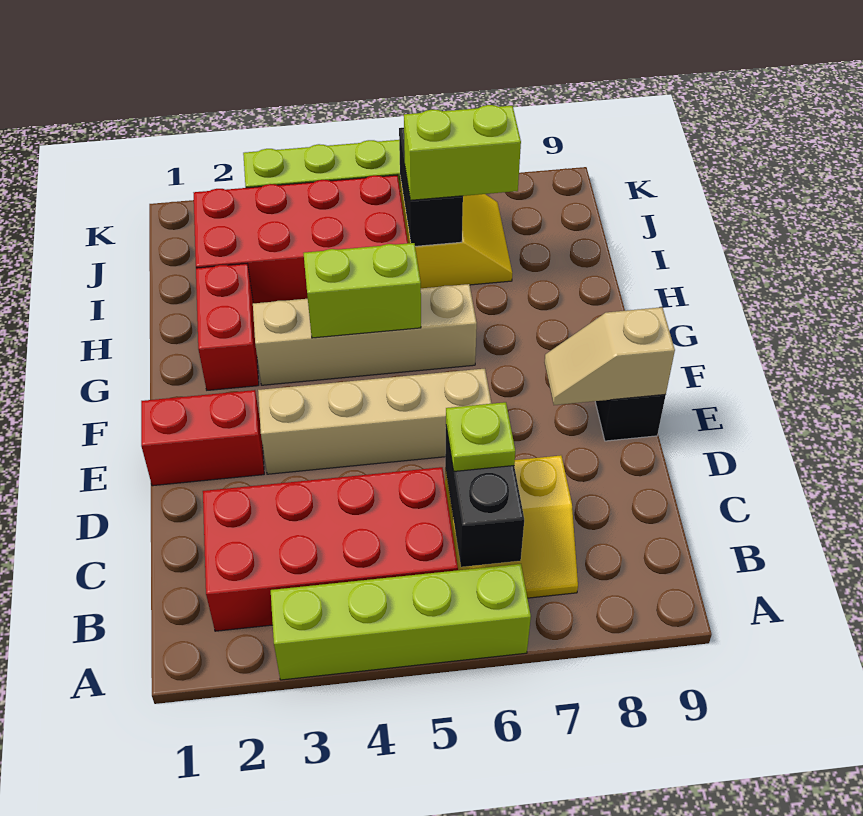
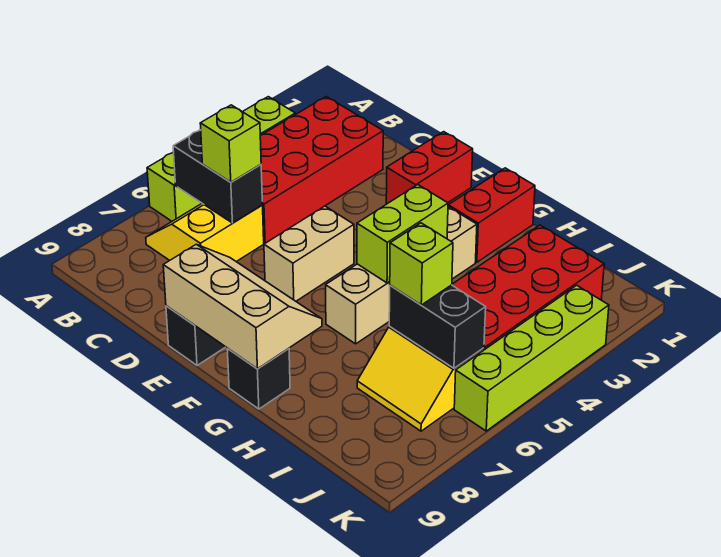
lime plate C6 level 3 -> lime brick C6 level 3
tan brick E3:E6 level 1 -> tan brick E5:E6 level 1
tan slope E8:E9 level 2 top 9 -> tan slope E8:G9 level 2 top 9
red brick G2:H2 level 1 -> red brick G1:G2 level 1
none -> black brick G9 level 1
lime brick I6:I7 level 3 -> lime brick I6 level 3

